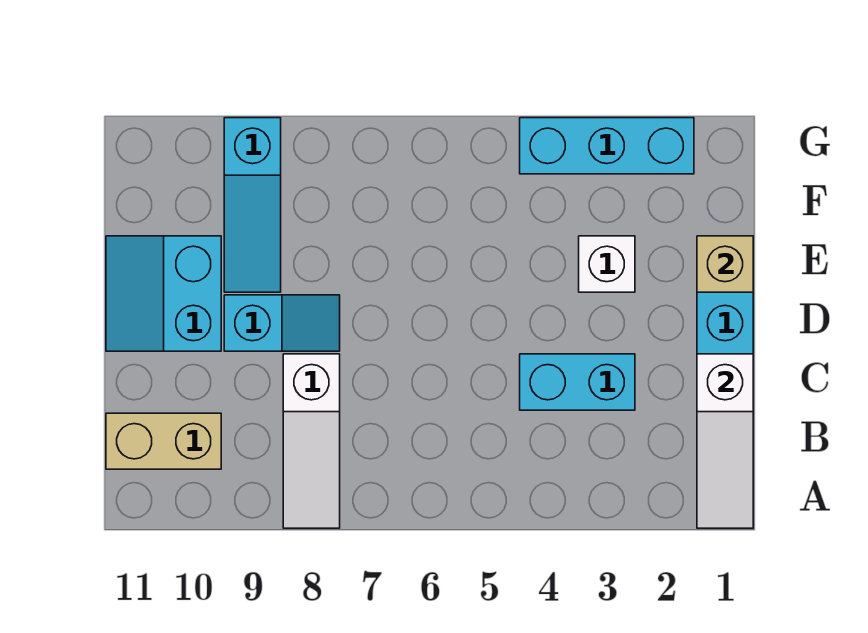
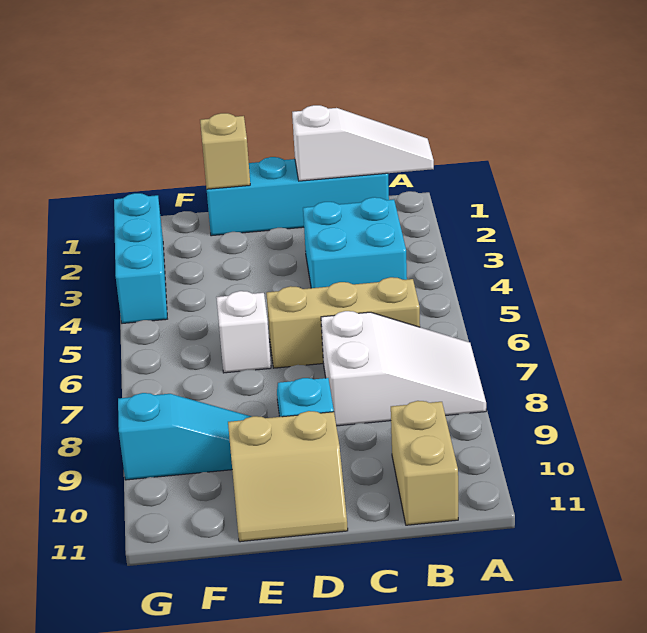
white slope A8:C8 level 1 top C -> white slope A7:C8 level 1 top C
none -> tan brick B6:D6 level 1
cyan brick C3:C4 level 1 -> cyan brick B3:C4 level 1
cyan slope D10:E11 level 1 top 10 -> tan slope D10:E11 level 1 top 10
white brick E3 level 1 -> white brick E6 level 1

